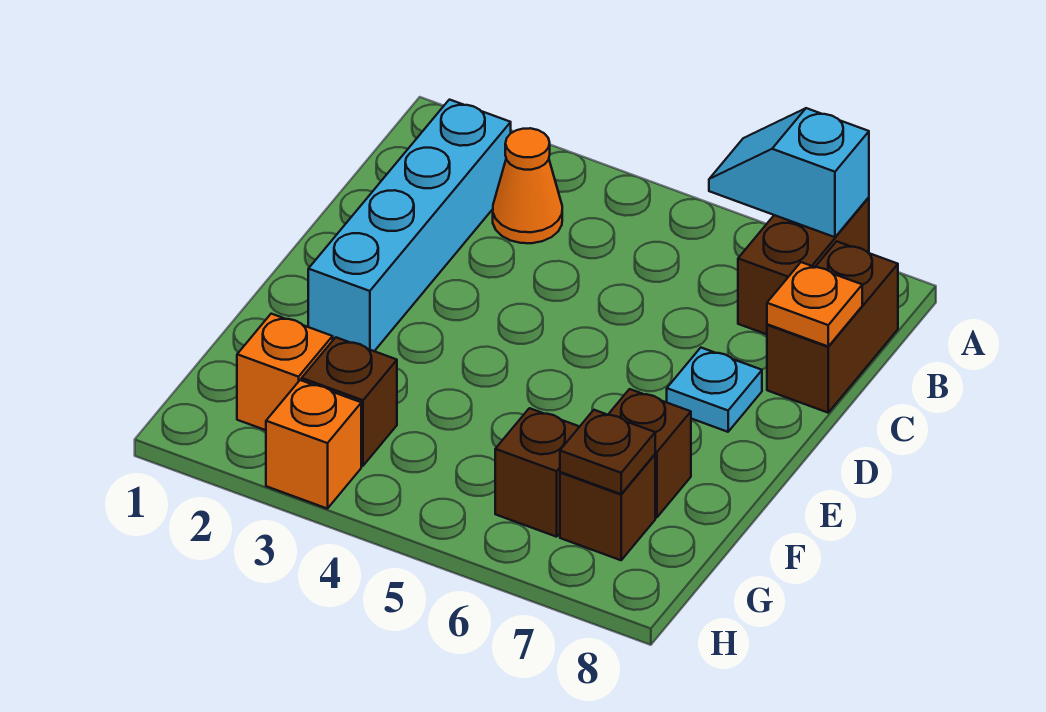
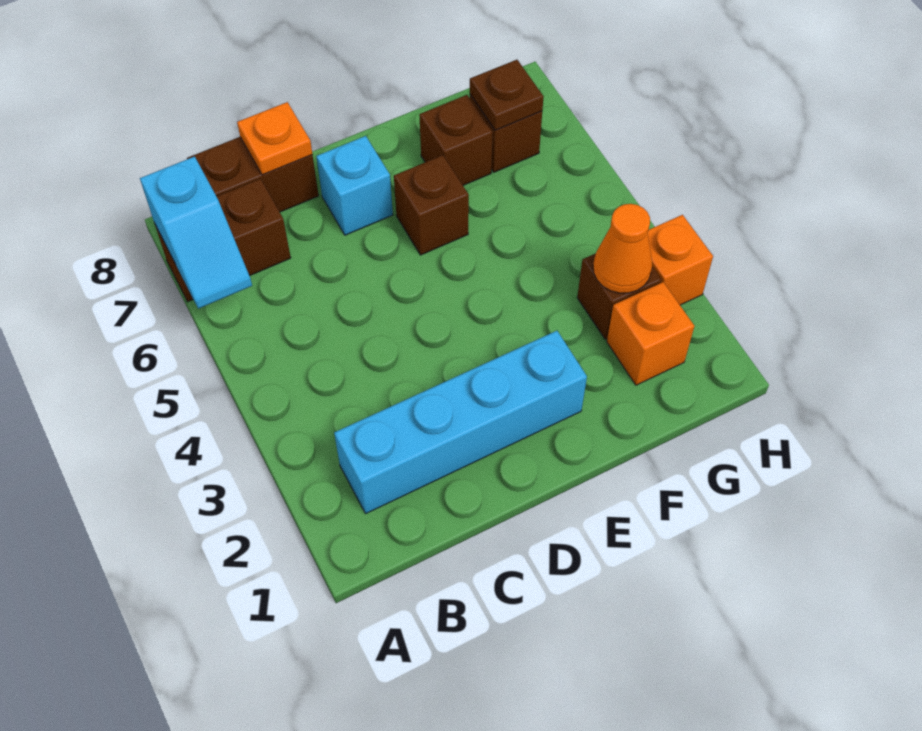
orange cone B3 level 1 -> orange cone G3 level 2
cyan plate D7 level 1 -> cyan brick D7 level 1
brown brick G6 level 1 -> brown brick E6 level 1

